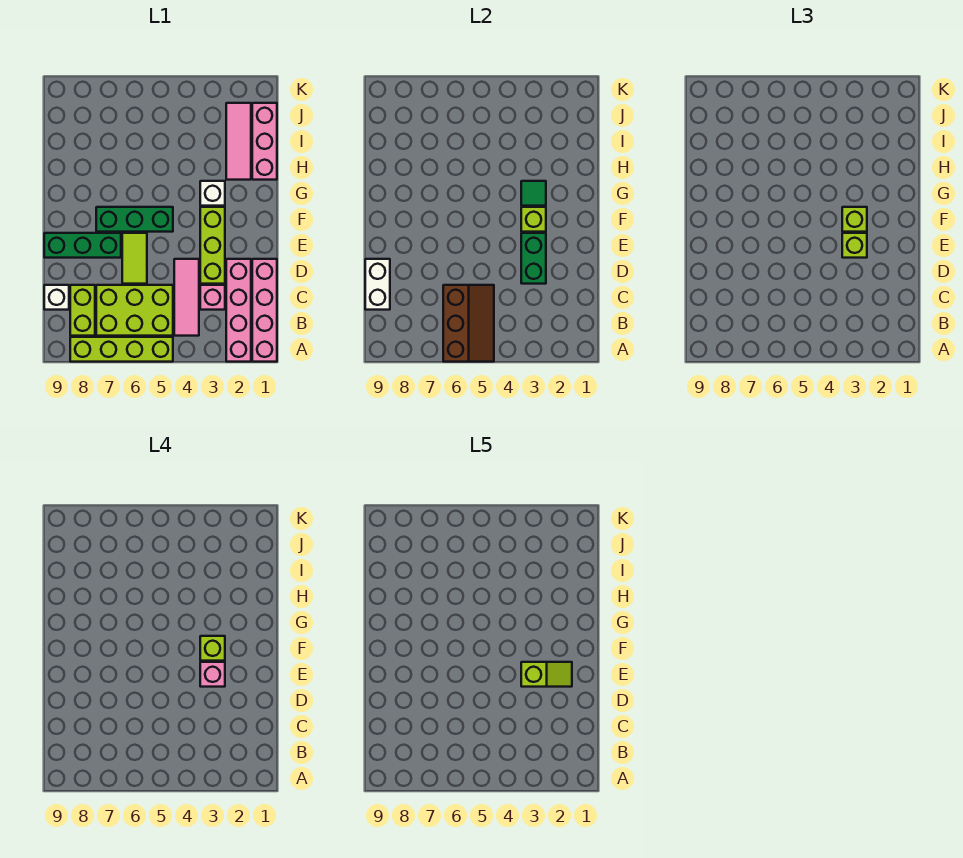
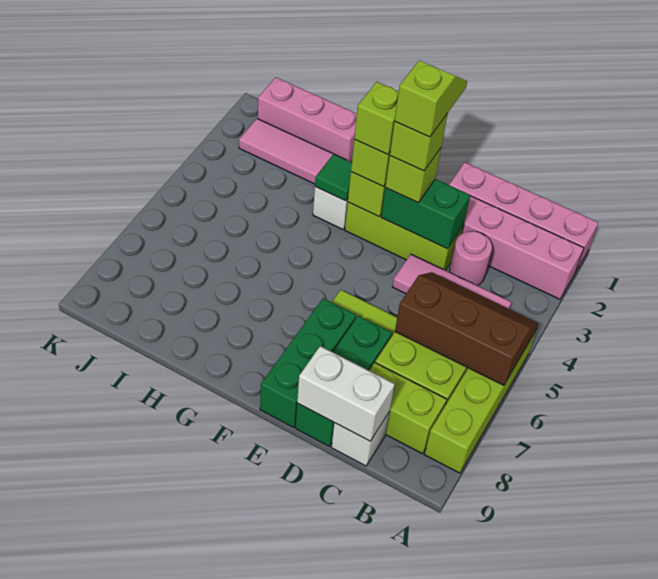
pink brick C3 level 1 -> pink round brick C3 level 1
pink brick E3 level 4 -> lime brick E3 level 4
green brick F5:F7 level 1 -> green brick D7:D9 level 1

